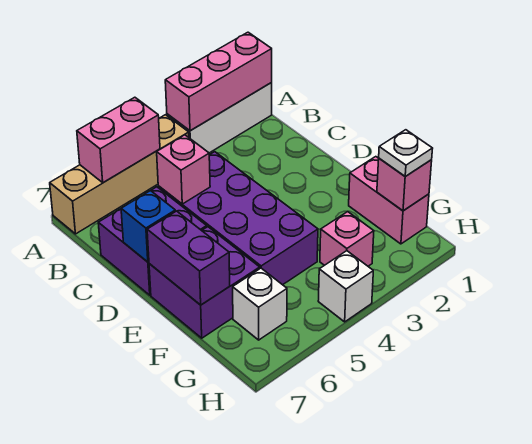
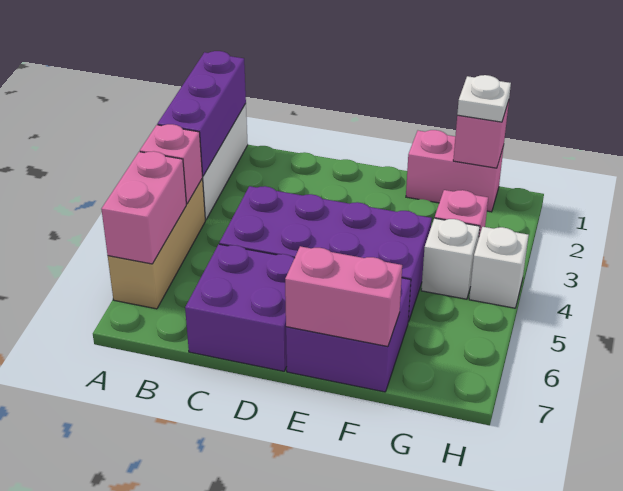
pink brick A1:A3 level 2 -> purple brick A1:A3 level 2
tan brick A4:A7 level 1 -> tan brick A4:A6 level 1
pink brick C5 level 2 -> pink brick A4 level 2
blue brick D7 level 2 -> none
purple brick E7:F7 level 2 -> pink brick E7:F7 level 2
white brick G6 level 1 -> white brick G4 level 1

